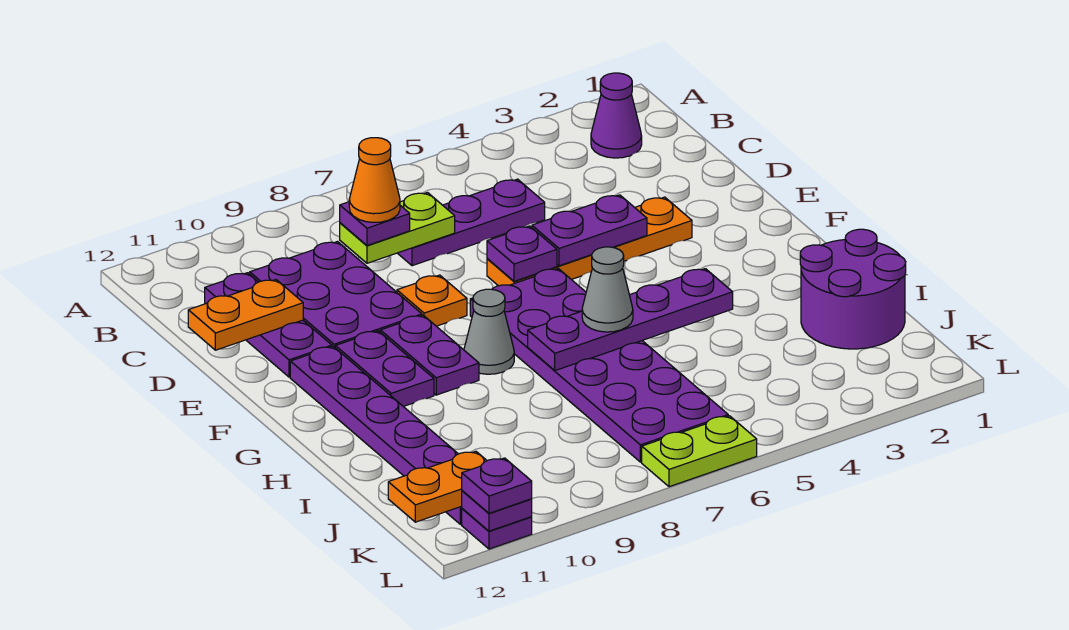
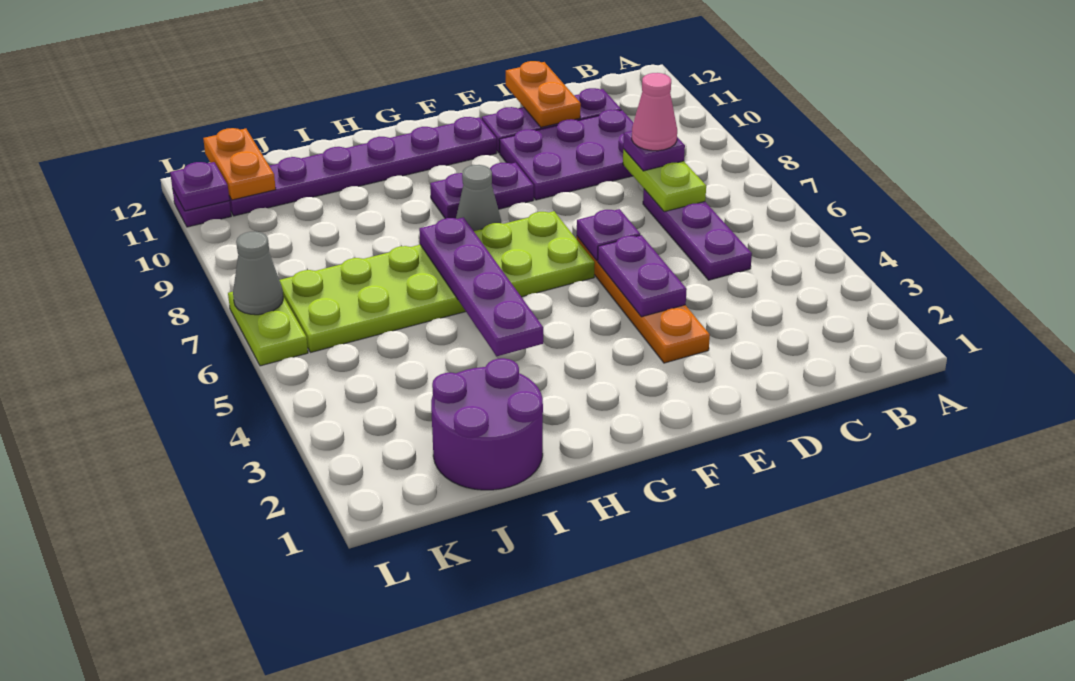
purple cone B2 level 1 -> none
orange cone C8 level 4 -> pink cone C8 level 4
orange plate E8 level 1 -> none
purple plate F6:K7 level 1 -> lime plate F6:K7 level 1
purple plate F10:G10 level 1 -> none
grey cone H6 level 3 -> grey cone L7 level 2
purple plate L11 level 3 -> none

